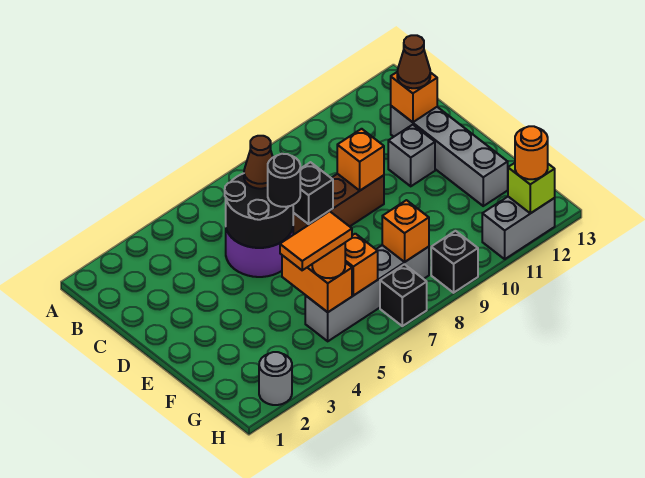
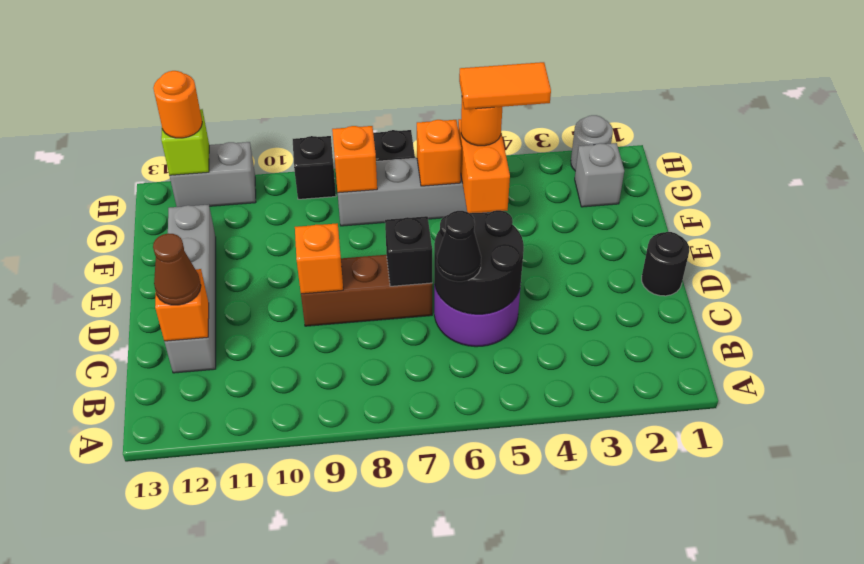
brown cone C6 level 3 -> black cone C6 level 3
black round brick D6 level 3 -> black round brick D1 level 1
grey brick D11 level 1 -> grey brick G2 level 1

